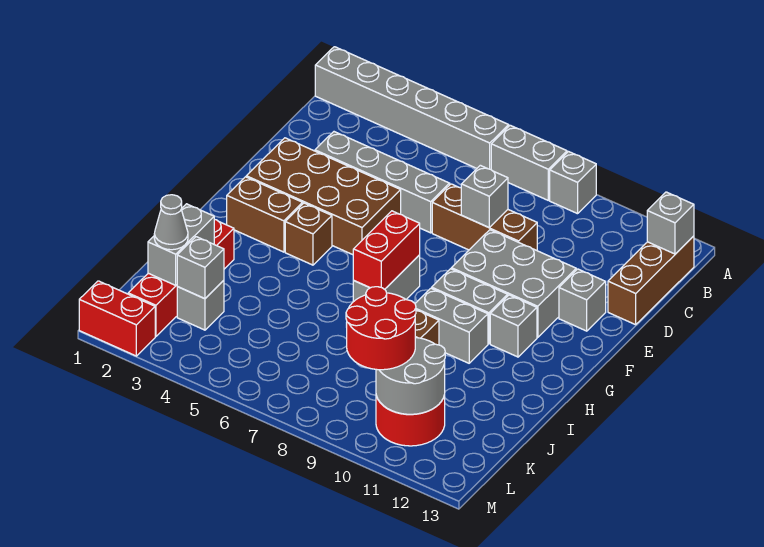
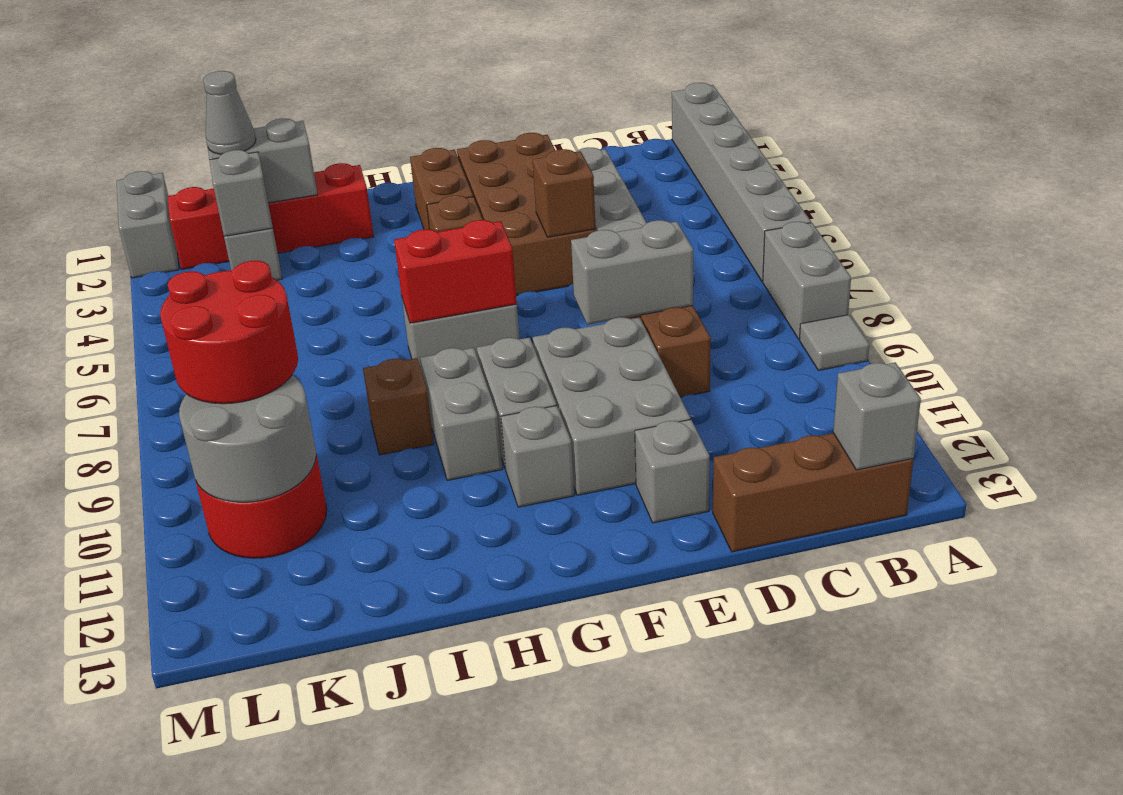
grey brick A9 level 1 -> grey tile A9 level 1
grey brick D8 level 2 -> grey brick D8:E8 level 2
none -> brown brick E5 level 2
red brick M1:M2 level 1 -> grey brick M1:M2 level 1

